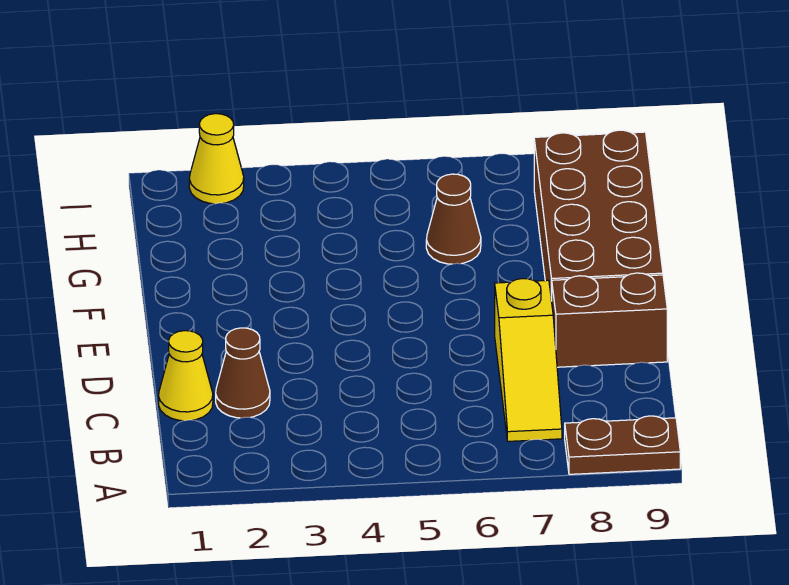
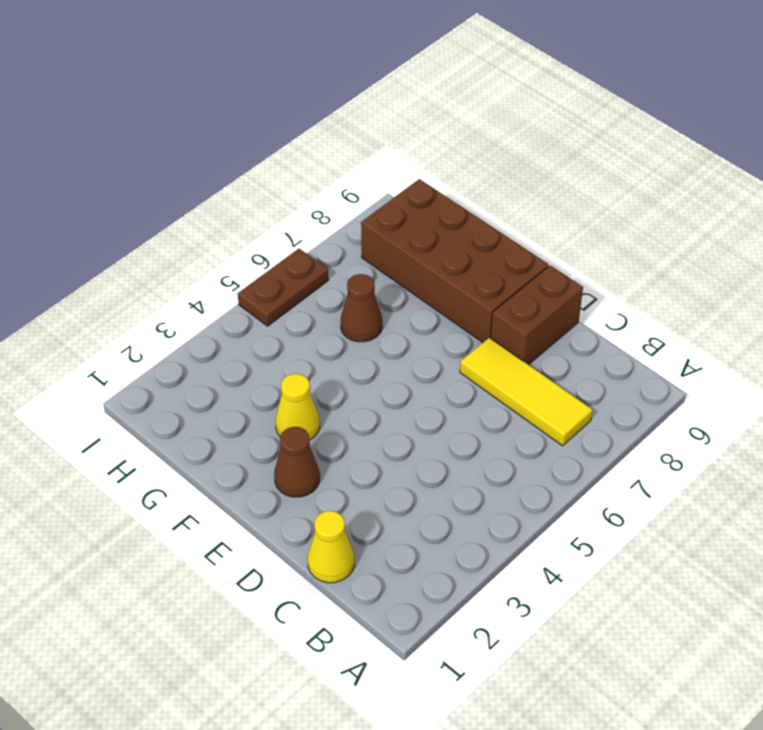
brown plate A8:A9 level 1 -> brown plate I5:I6 level 1
yellow slope B7:D7 level 1 top D -> yellow tile B7:D7 level 1
brown cone C2 level 1 -> brown cone E2 level 1
yellow cone I2 level 1 -> yellow cone F3 level 1

